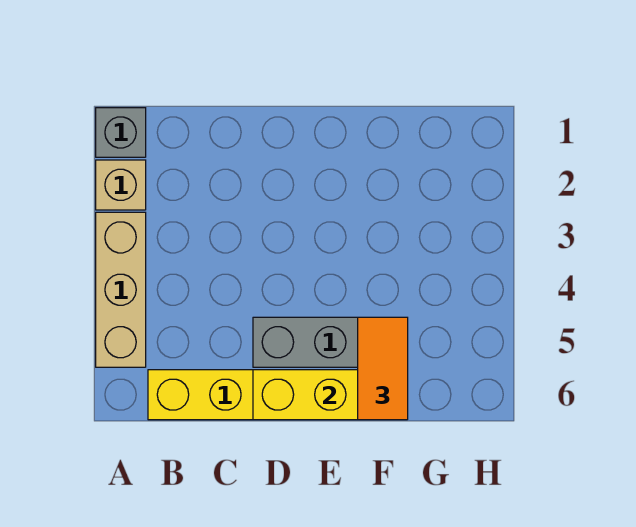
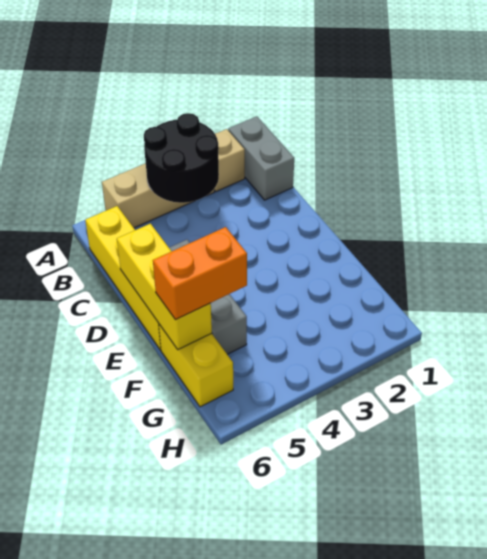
grey brick A1 level 1 -> grey brick A1:B1 level 1
none -> black round brick A3:B4 level 2
orange tile F5:F6 level 3 -> orange brick F5:F6 level 3
none -> yellow brick F6:G6 level 1

